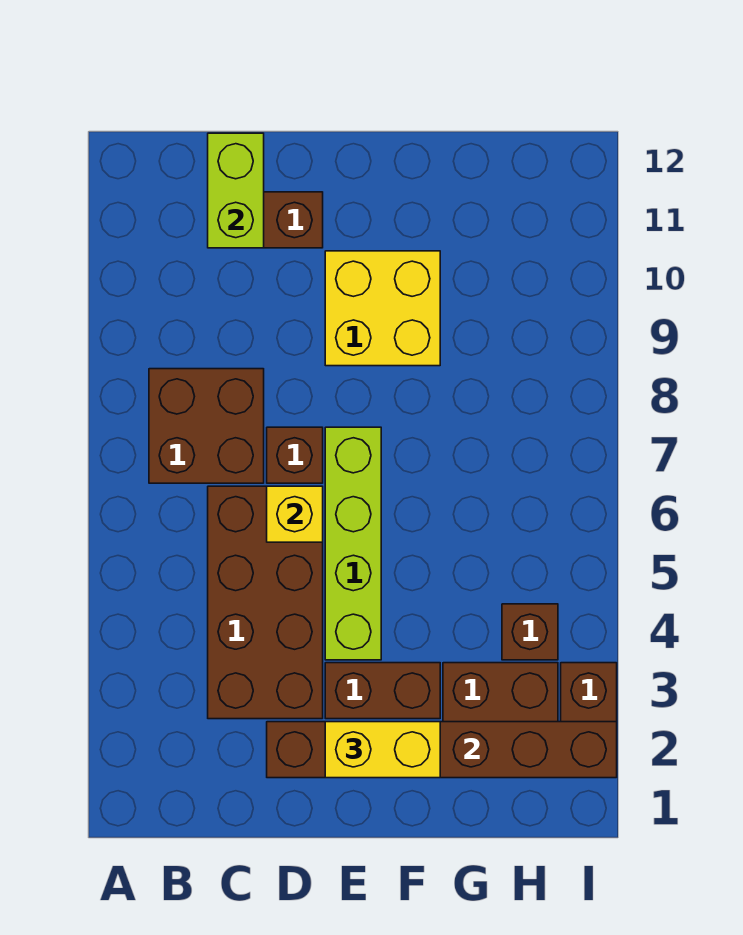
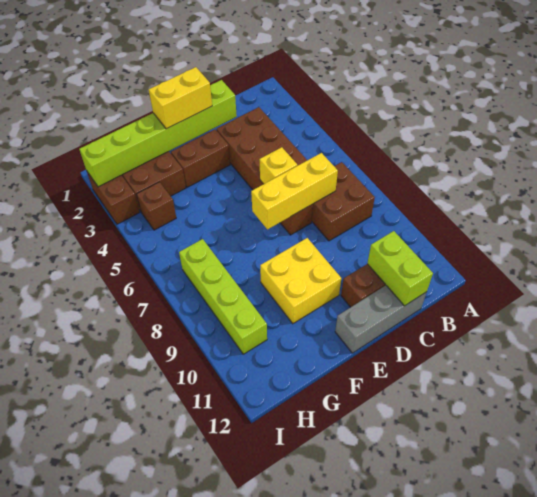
none -> yellow brick C7:E7 level 2
none -> grey brick C12:E12 level 1
brown brick D2:I2 level 2 -> lime brick D2:I2 level 2
lime brick E4:E7 level 1 -> lime brick H7:H10 level 1

